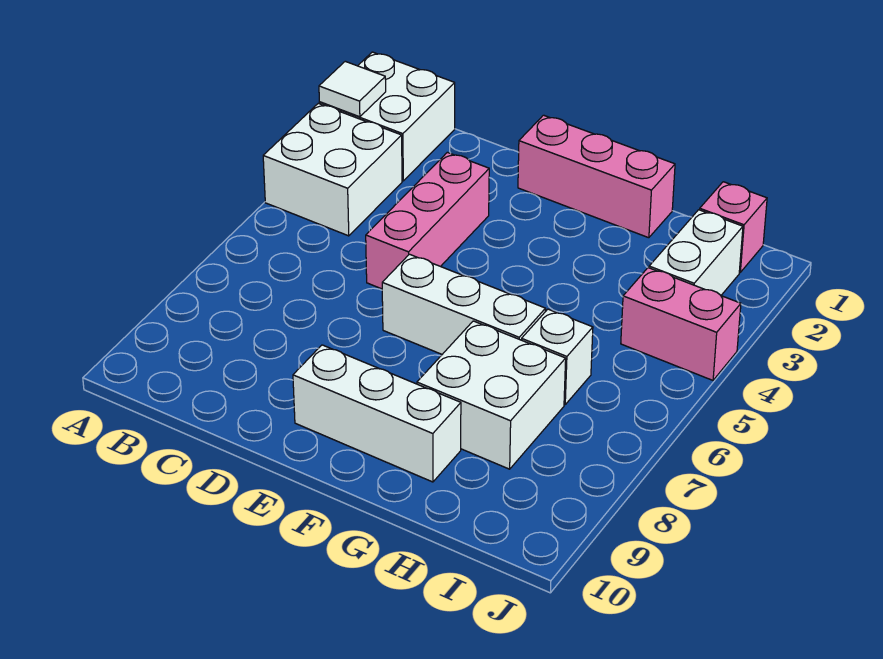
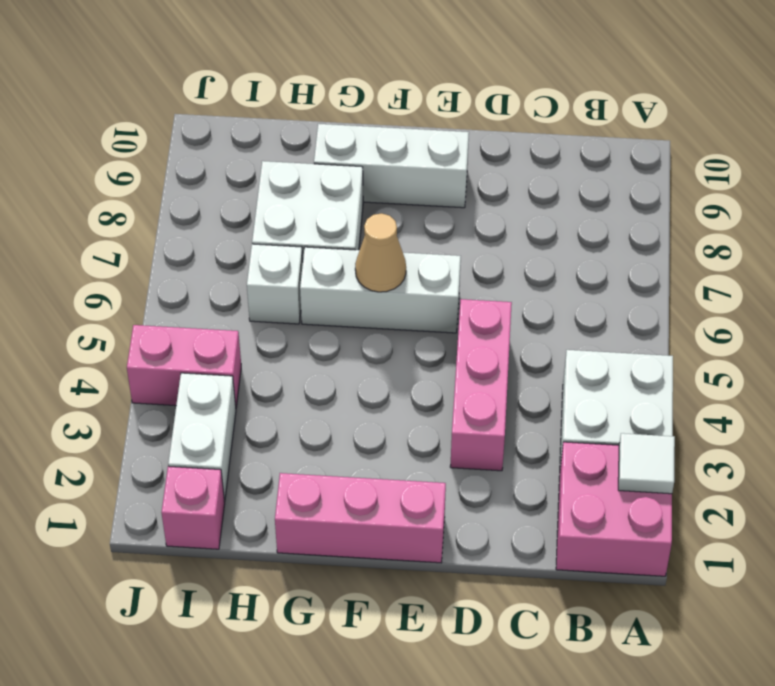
white brick A1:B2 level 1 -> pink brick A1:B2 level 1
none -> tan cone F6 level 2

